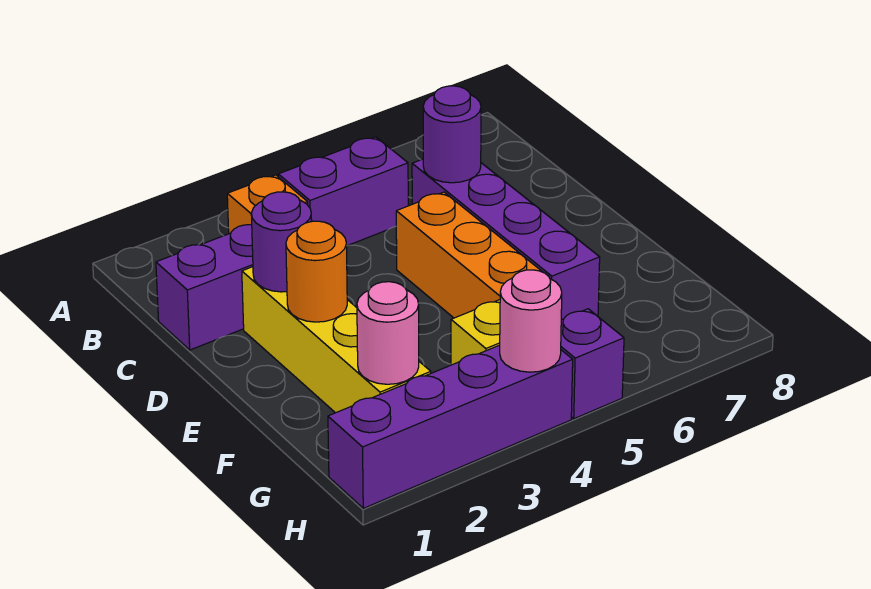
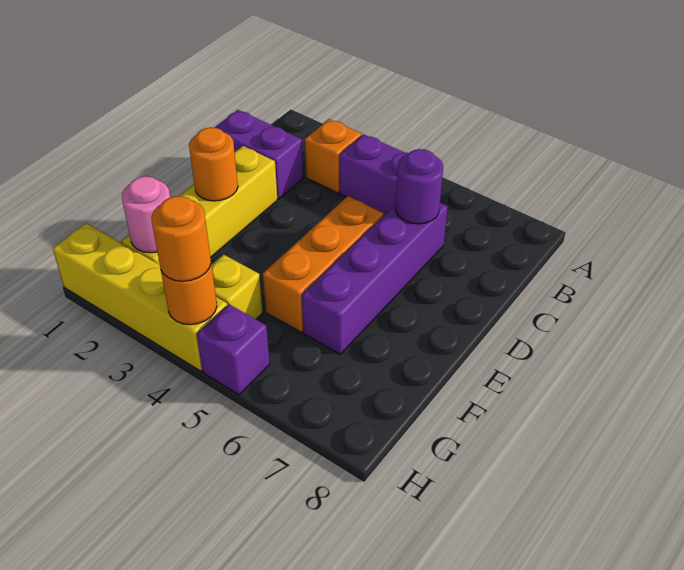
purple round brick D2 level 2 -> none
purple brick H1:H4 level 1 -> yellow brick H1:H4 level 1
pink round brick H4 level 2 -> orange round brick H4 level 2
none -> orange round brick H4 level 3

